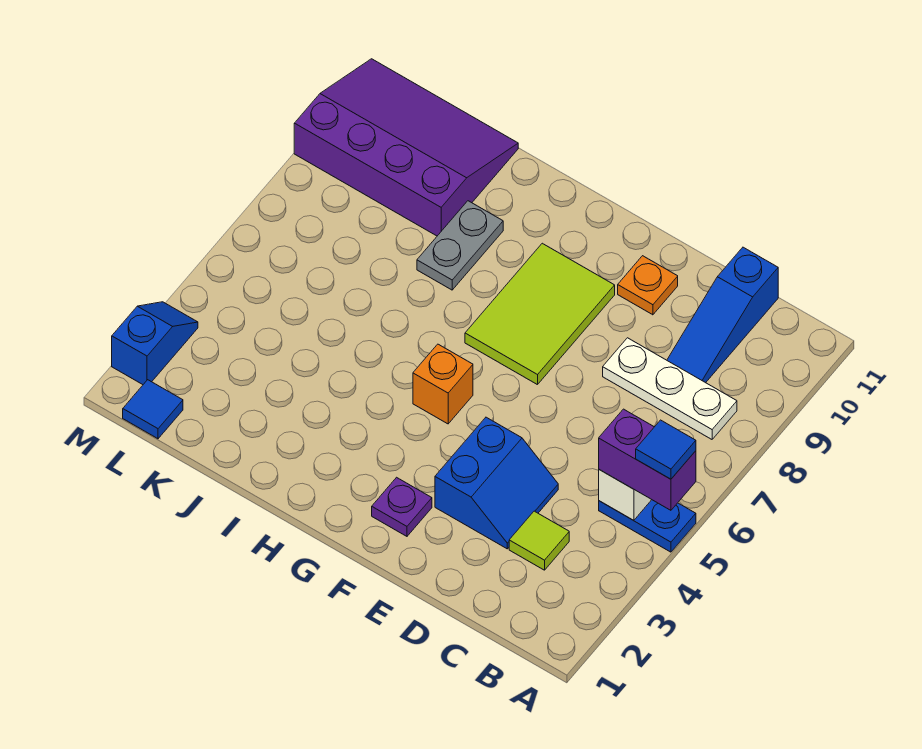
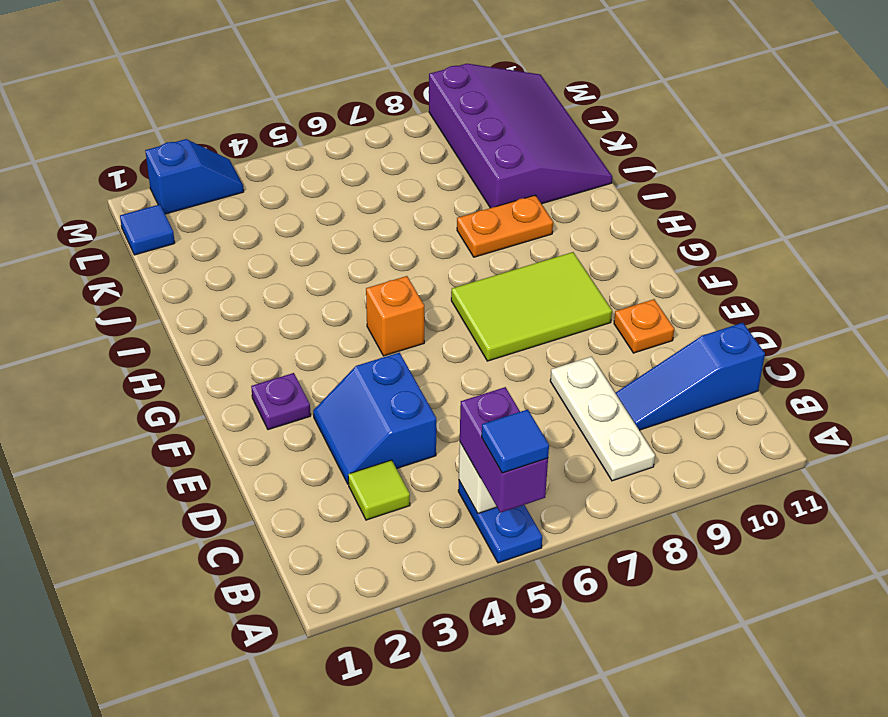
blue slope D3:E4 level 1 top E -> blue slope D3:E4 level 1 top 4
grey plate I8:I9 level 1 -> orange plate I8:I9 level 1

